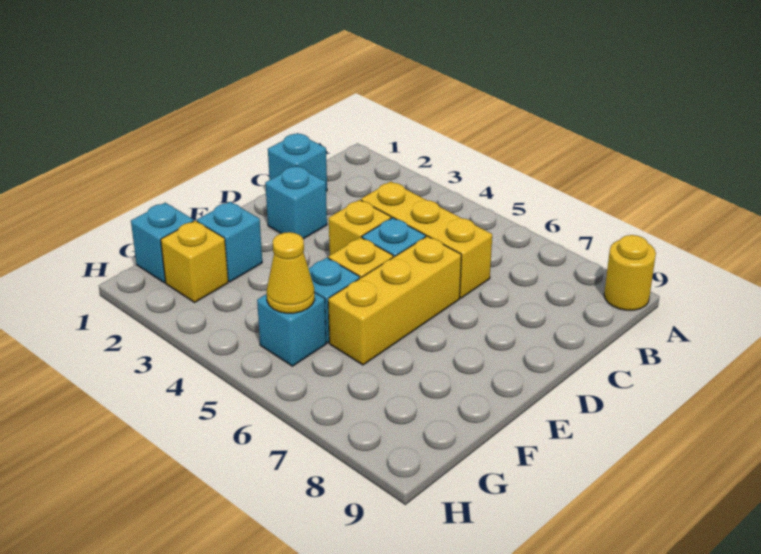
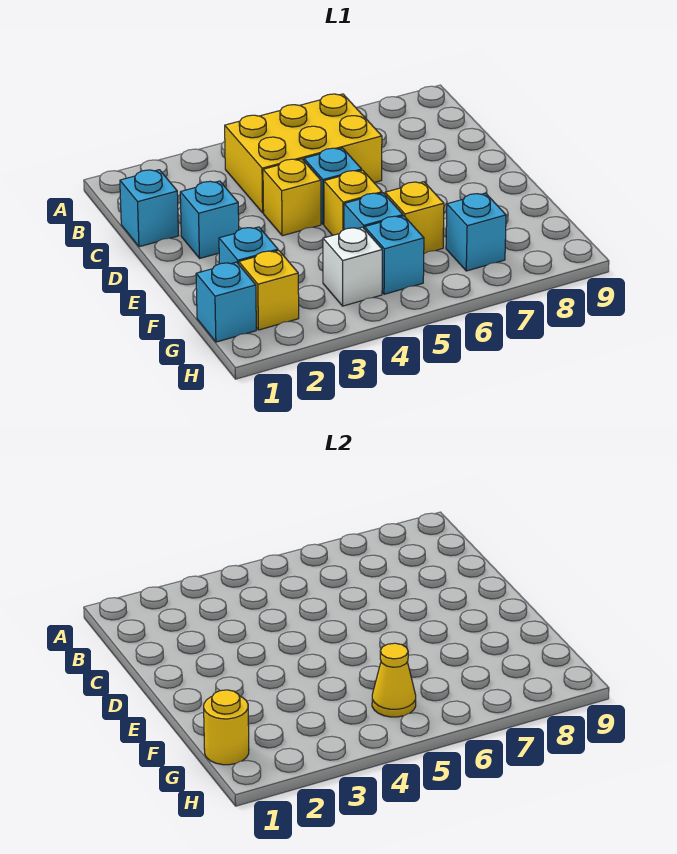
yellow round brick A9 level 1 -> yellow round brick G1 level 2
yellow brick C4:C6 level 1 -> yellow brick B4:C6 level 1
yellow brick D6:F6 level 1 -> yellow brick F6 level 1
none -> white brick G4 level 1
none -> cyan brick G7 level 1

